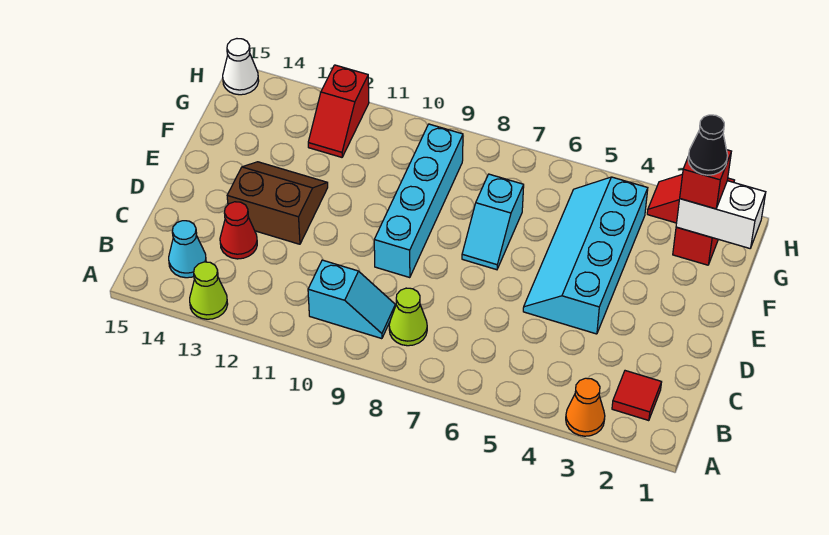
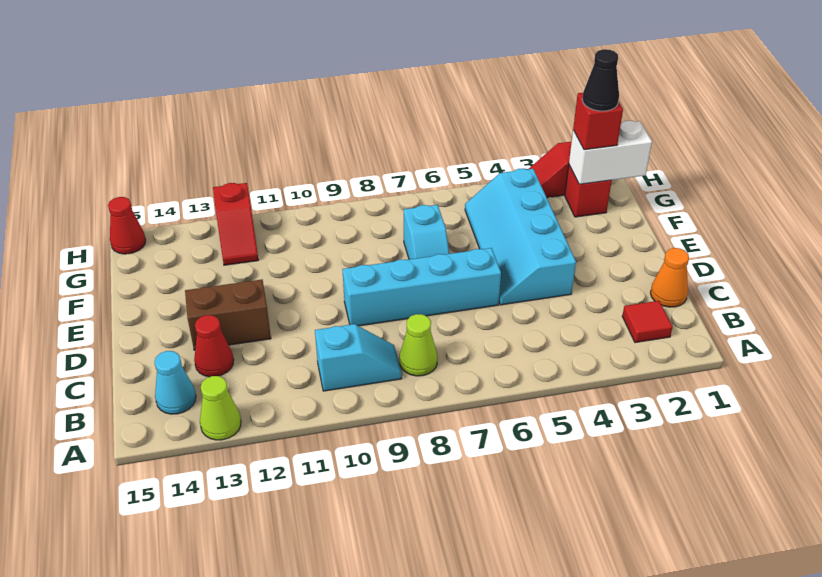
orange cone A3 level 1 -> orange cone C1 level 1
cyan brick D9:G9 level 1 -> cyan brick D6:D9 level 1
white cone H15 level 1 -> red cone H15 level 1

